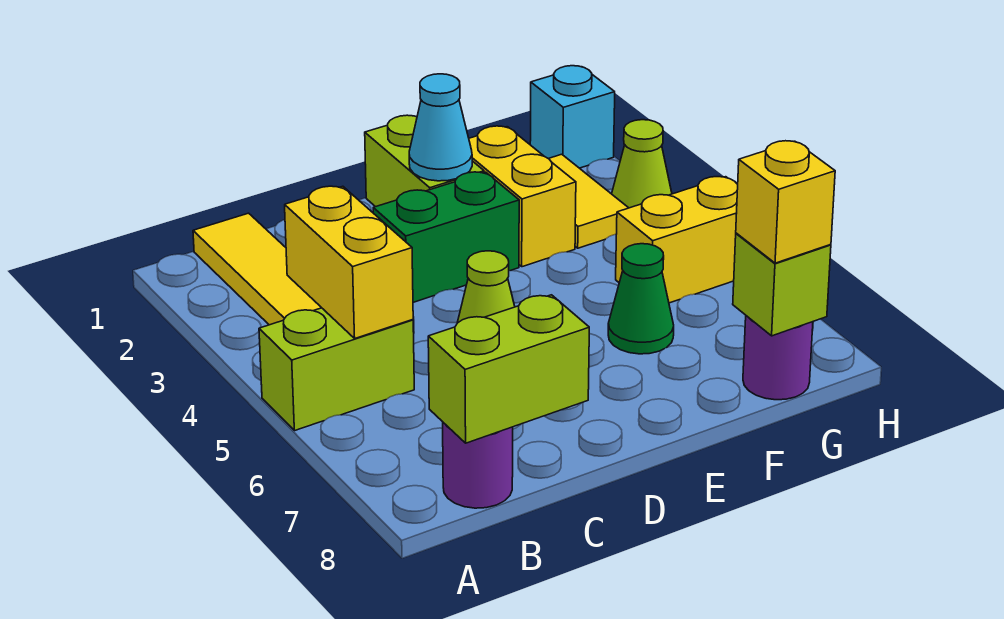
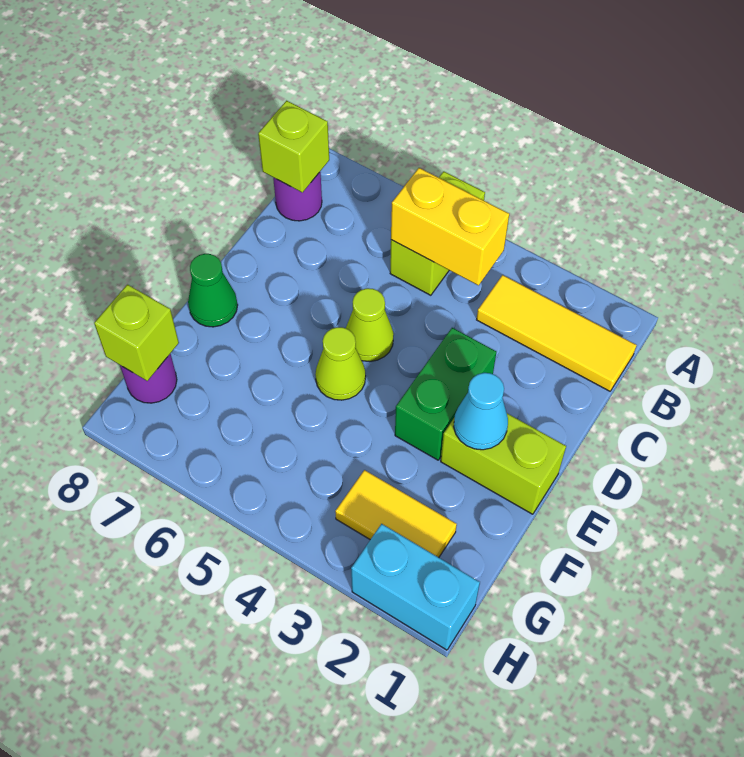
lime brick B8:C8 level 2 -> lime brick B8 level 2
yellow brick F2:F3 level 1 -> none
green cone F6 level 1 -> green cone E8 level 1
yellow brick G5:H5 level 1 -> none
yellow brick G8 level 3 -> none
cyan brick H1 level 1 -> cyan brick H1:H2 level 1
lime cone H3 level 1 -> lime cone E5 level 1

